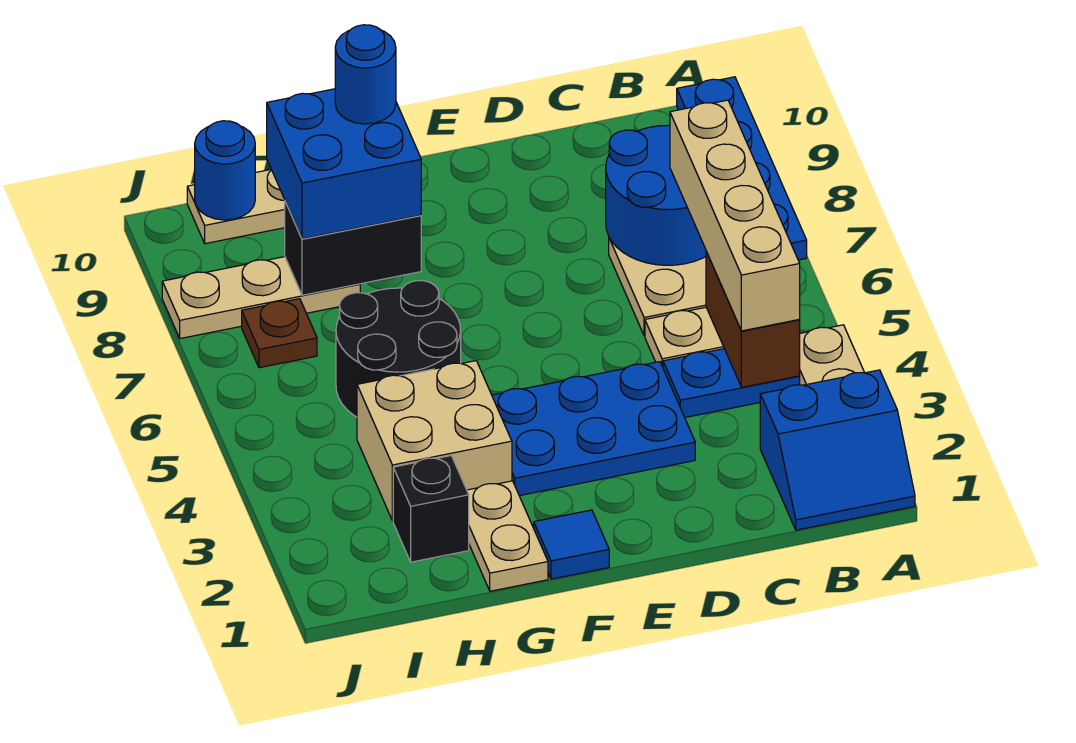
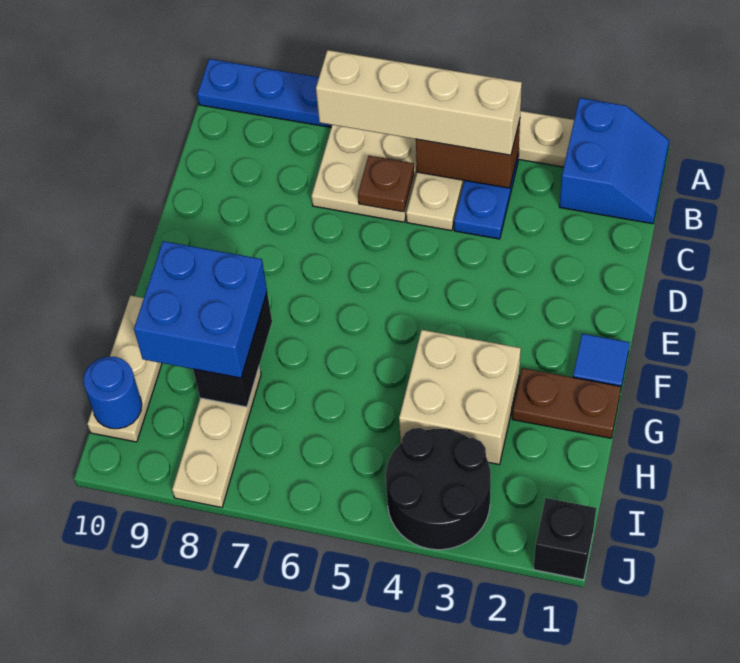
blue round brick B7:C8 level 2 -> none
blue plate D3:F4 level 1 -> none
tan plate G1:G2 level 1 -> brown plate G1:G2 level 1
black round brick G5:H6 level 1 -> black round brick I3:J4 level 1
blue round brick G9 level 4 -> none
black brick H2 level 1 -> black brick J1 level 1
brown plate I7 level 1 -> brown plate C6 level 2

